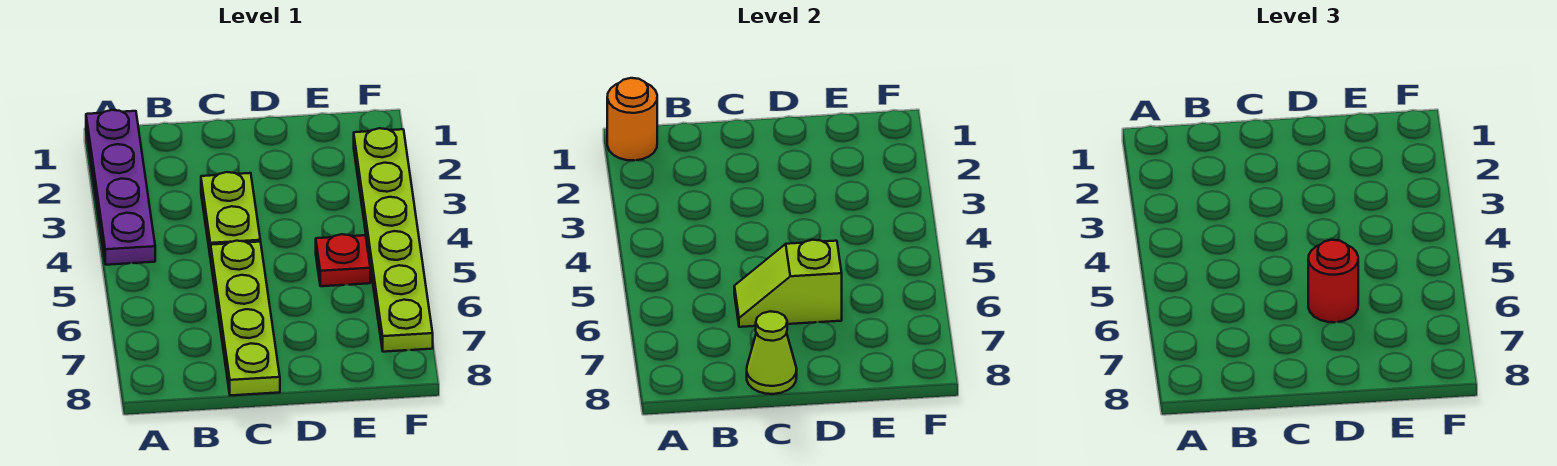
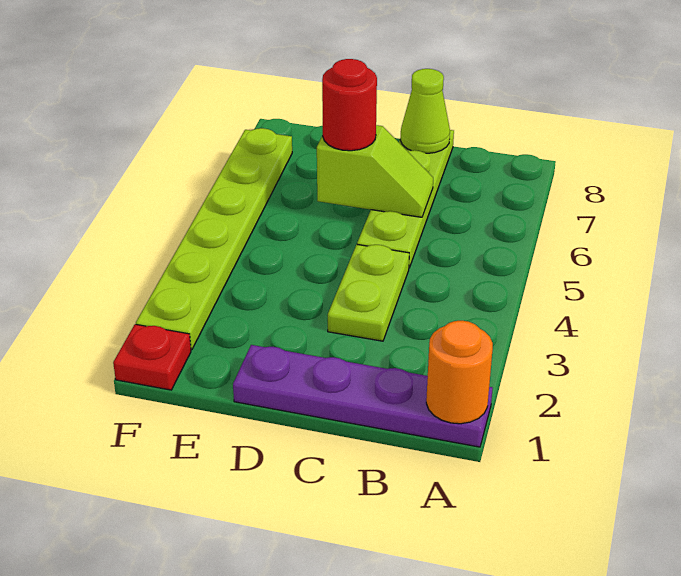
purple plate A1:A4 level 1 -> purple plate A1:D1 level 1
red plate E5 level 1 -> red plate F1 level 1

